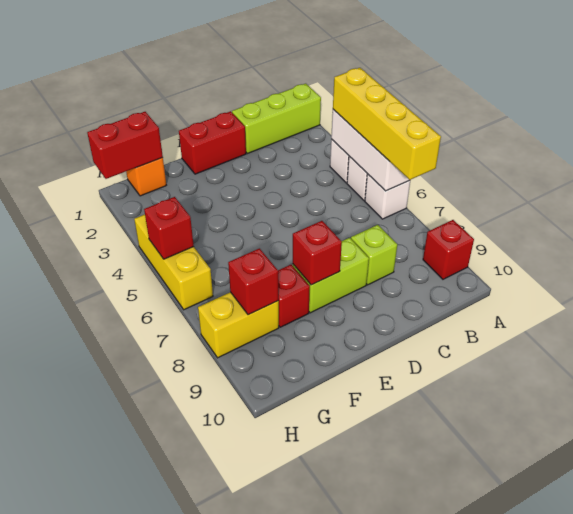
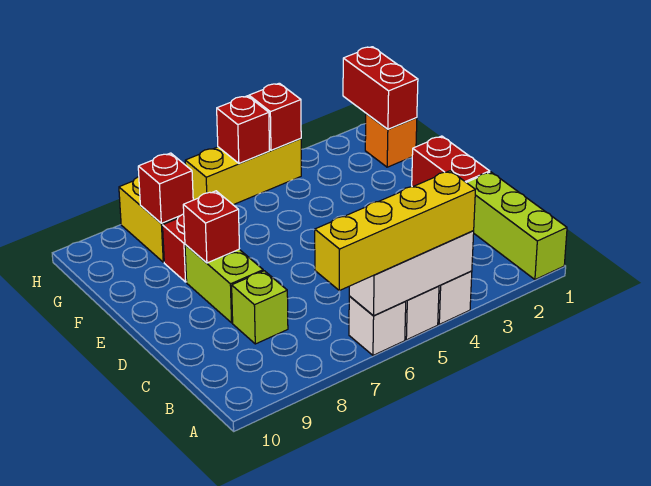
red brick A9 level 1 -> red brick H4 level 2

